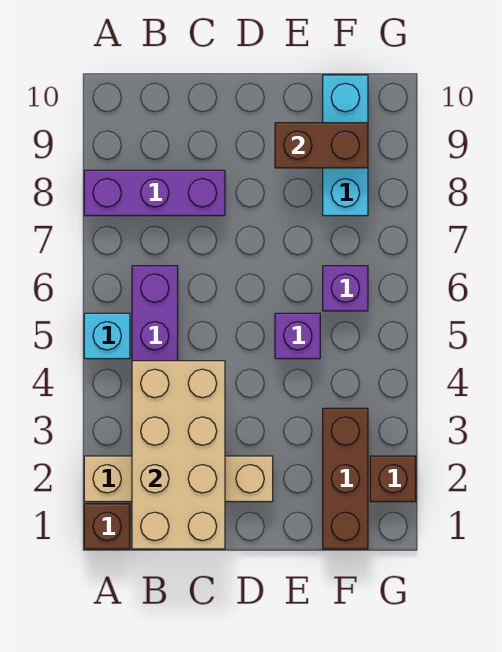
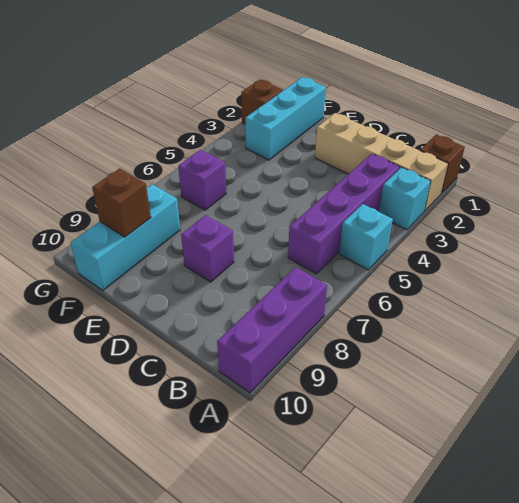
none -> cyan brick A3 level 1
purple brick A8:C8 level 1 -> purple brick A8:A10 level 1
tan brick B1:C4 level 2 -> none
purple brick E5 level 1 -> purple brick D8 level 1
brown brick E9:F9 level 2 -> brown brick F9 level 2
brown brick F1:F3 level 1 -> cyan brick F1:F3 level 1

